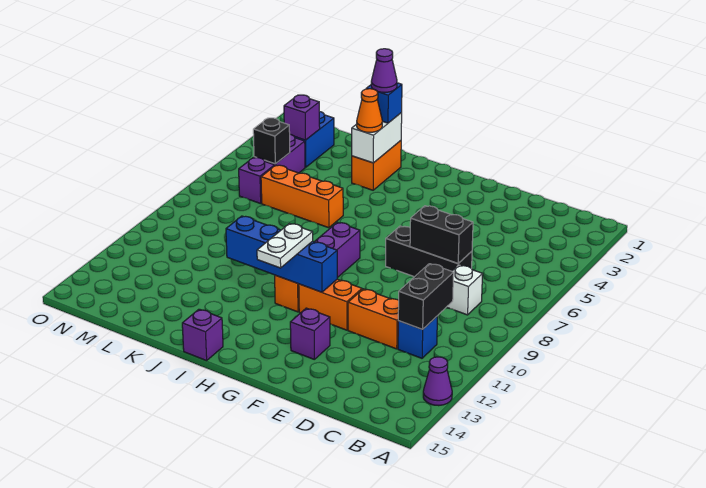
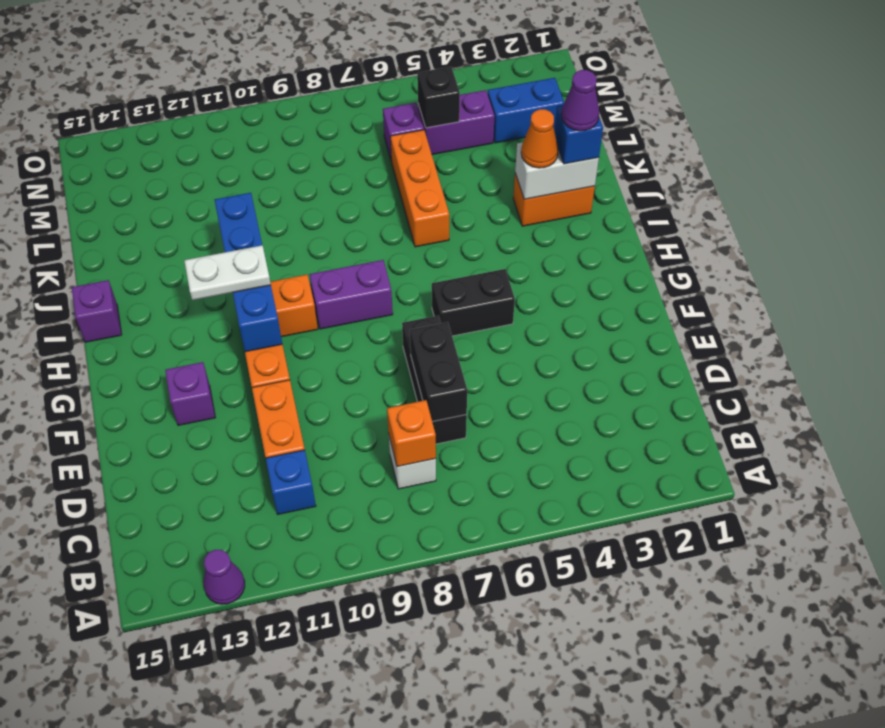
none -> orange brick C8 level 2
black brick C10:C11 level 2 -> black brick G5:G6 level 1
purple brick M3 level 2 -> none

